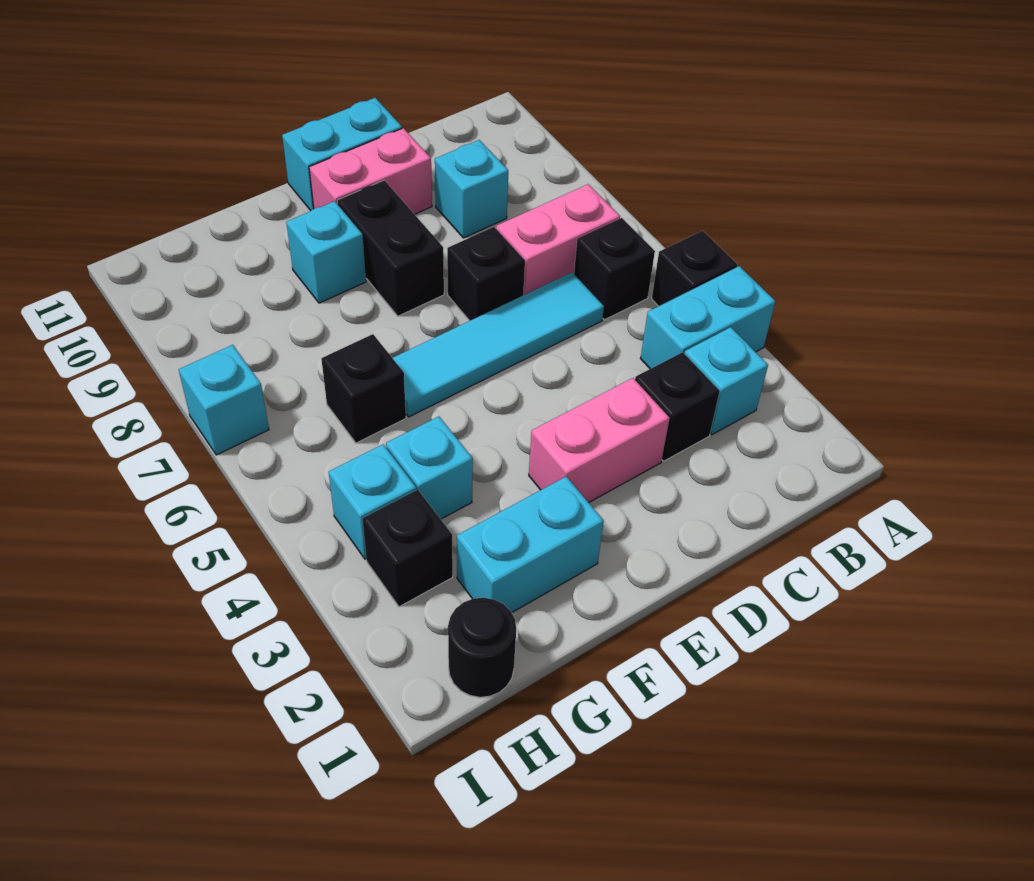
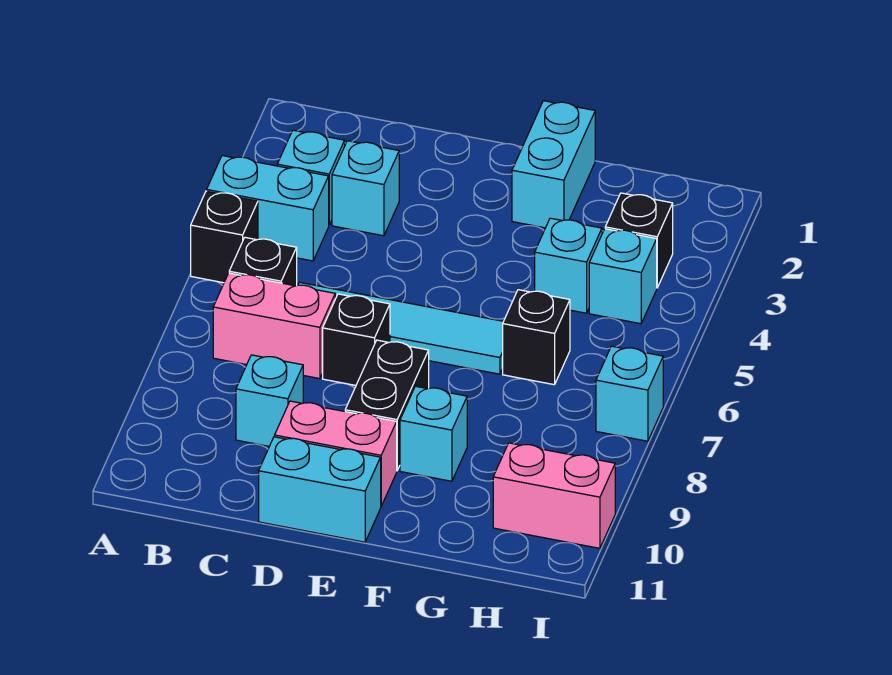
black brick C3 level 1 -> cyan brick C3 level 1
pink brick D3:E3 level 1 -> pink brick H10:I10 level 1
cyan brick F2:G2 level 1 -> cyan brick F1:F2 level 1
black round brick H1 level 1 -> none

